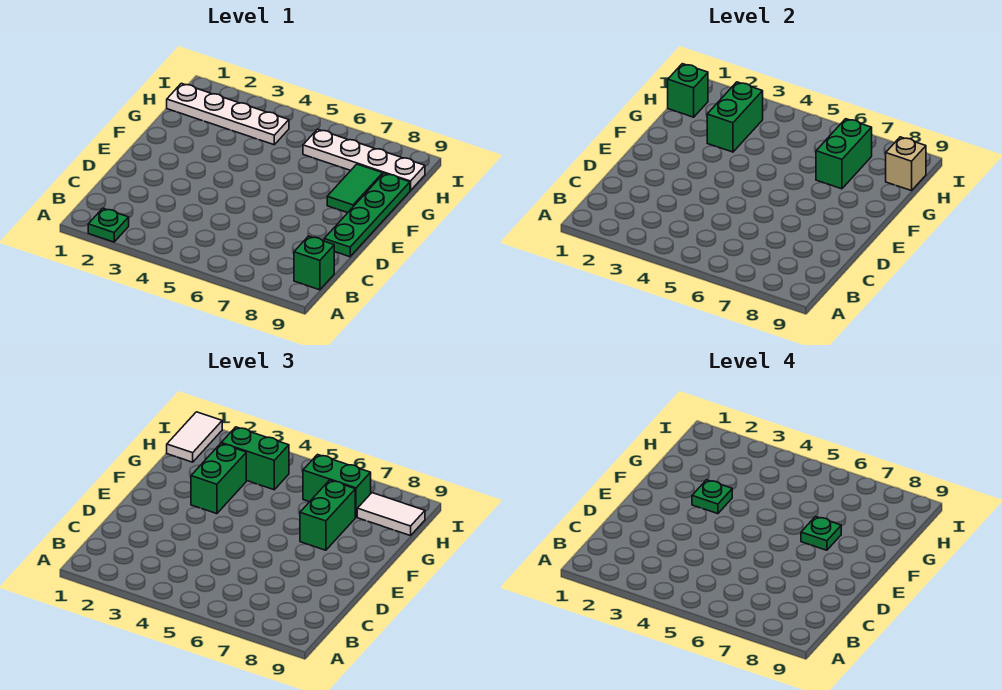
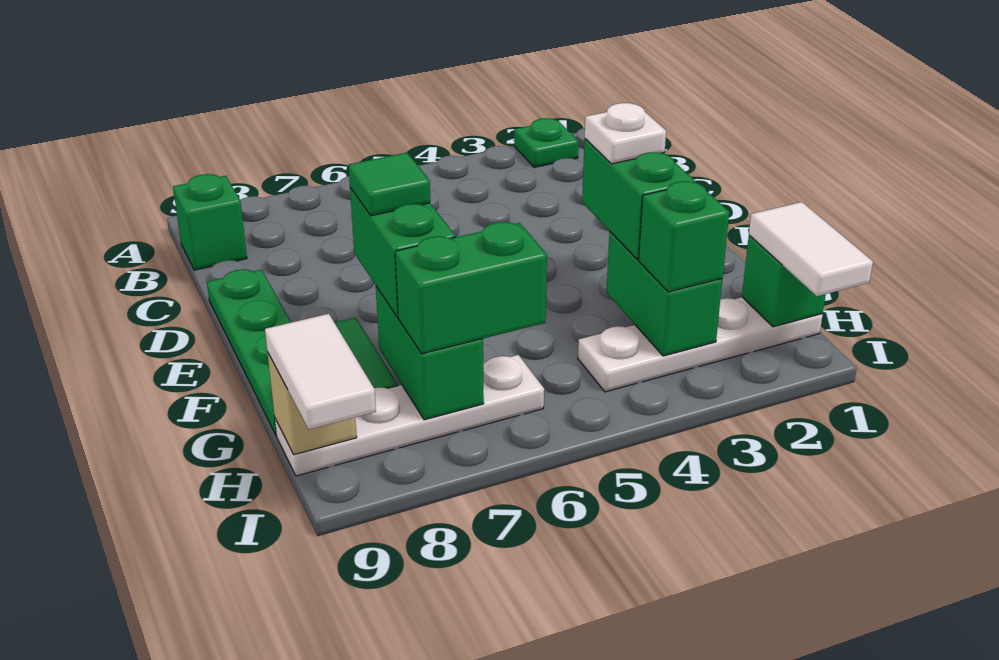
green plate F3 level 4 -> white plate F3 level 4
green plate F7 level 4 -> green tile F7 level 4
green brick H3:H4 level 3 -> green brick H3 level 3
white tile H8:H9 level 3 -> white tile H9:I9 level 3

